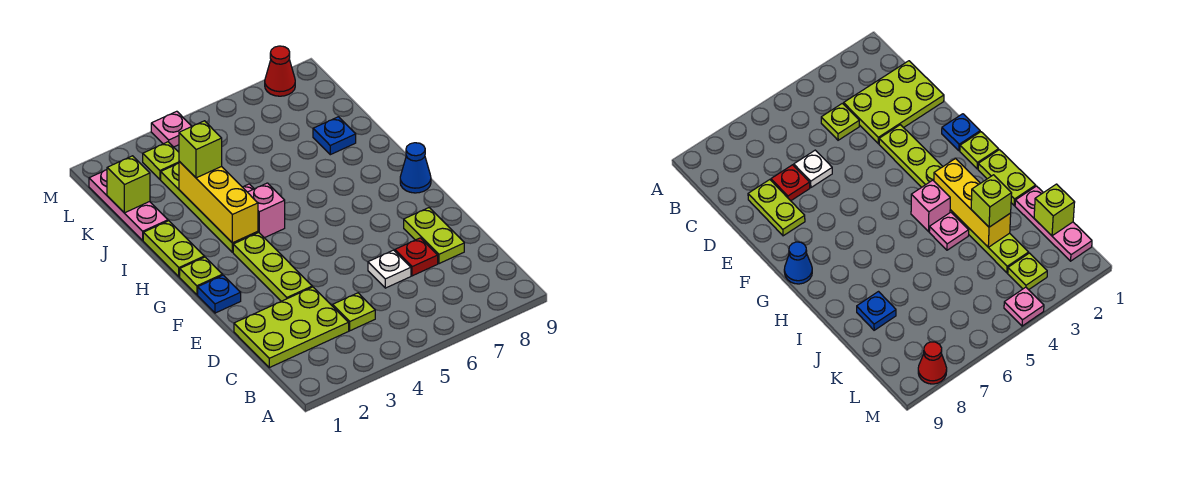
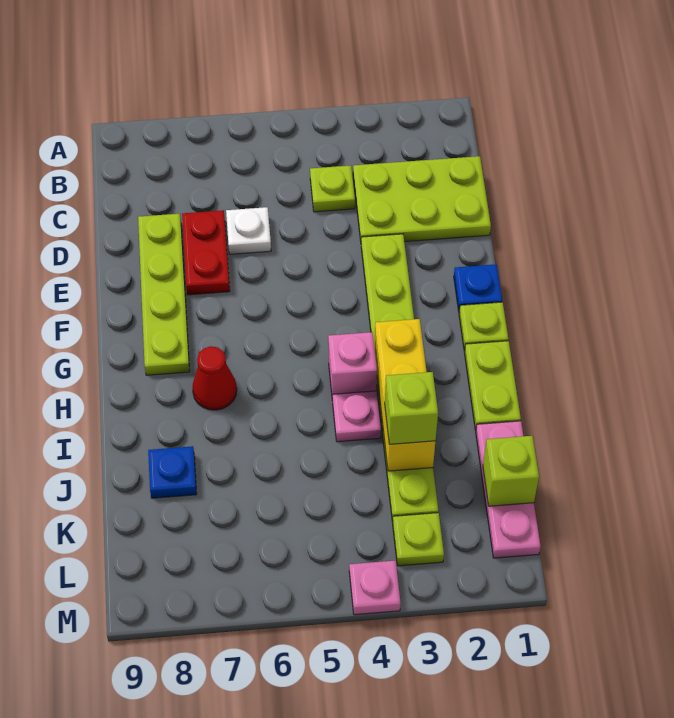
red plate D7 level 1 -> red plate D7:E7 level 1
lime plate D8:E8 level 1 -> lime plate D8:G8 level 1
blue cone G9 level 1 -> none
red cone M8 level 1 -> red cone H7 level 1

